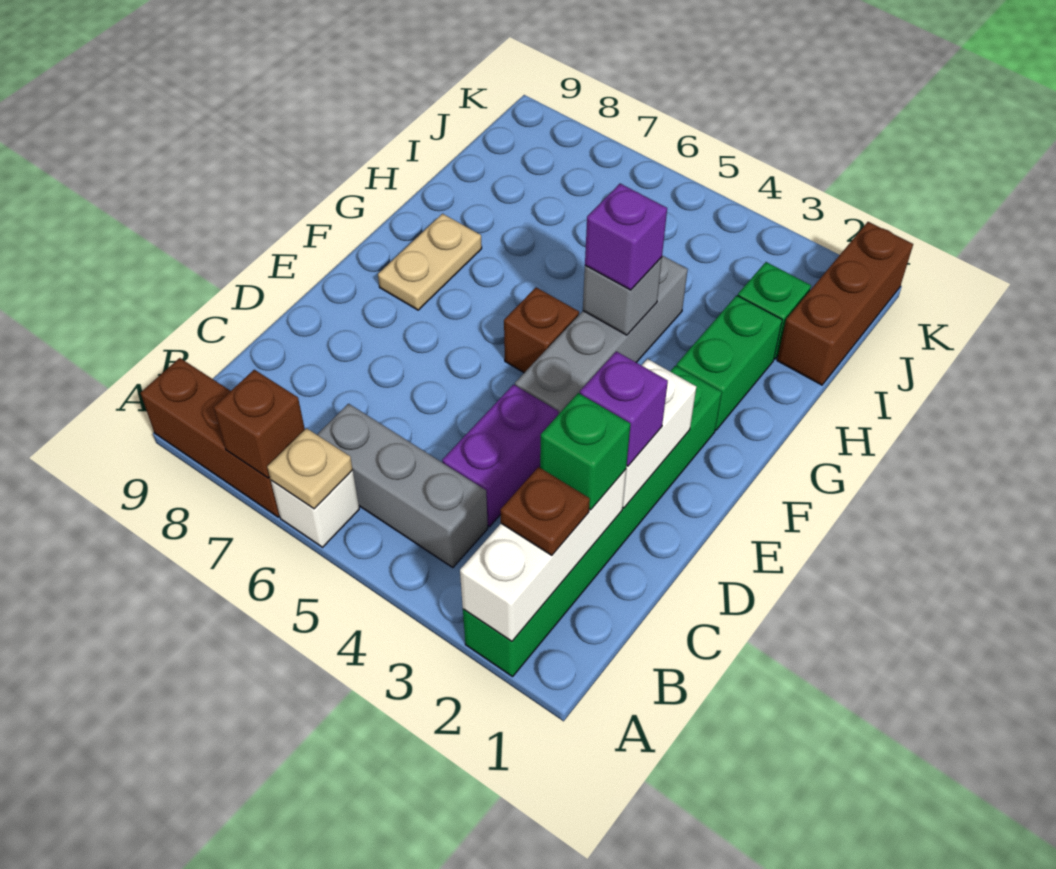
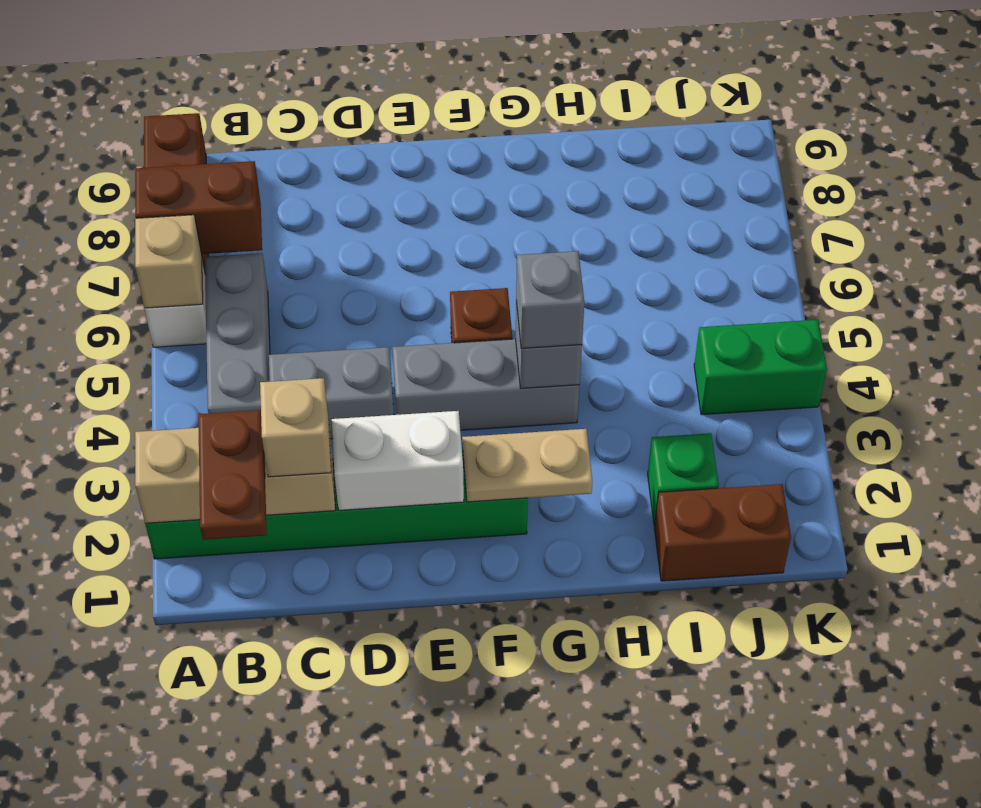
white brick A2:C2 level 2 -> tan brick A2:C2 level 2
tan plate A6 level 2 -> tan brick A6 level 2
brown brick A7 level 2 -> brown brick A7:B7 level 2
brown plate B2 level 3 -> brown plate B1:B2 level 3
green brick C2 level 3 -> tan brick C2 level 3
purple brick C4:D4 level 1 -> grey brick C4:D4 level 1
purple brick D2 level 3 -> none
grey brick E4:H4 level 1 -> grey brick E4:G4 level 1
tan plate F8:G8 level 1 -> tan plate F2:G2 level 2
green brick G2:H2 level 1 -> green brick J4:K4 level 1
purple brick G4 level 3 -> grey brick G4 level 3
brown brick I1:K1 level 1 -> brown brick I1:J1 level 1

